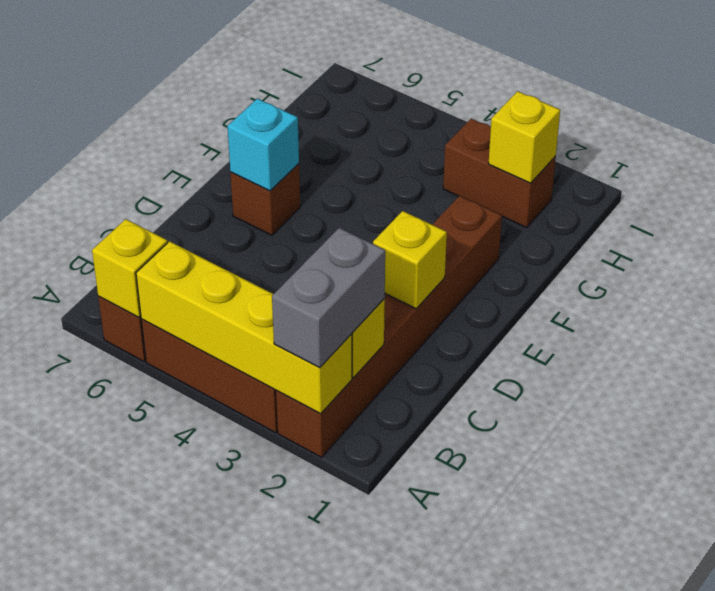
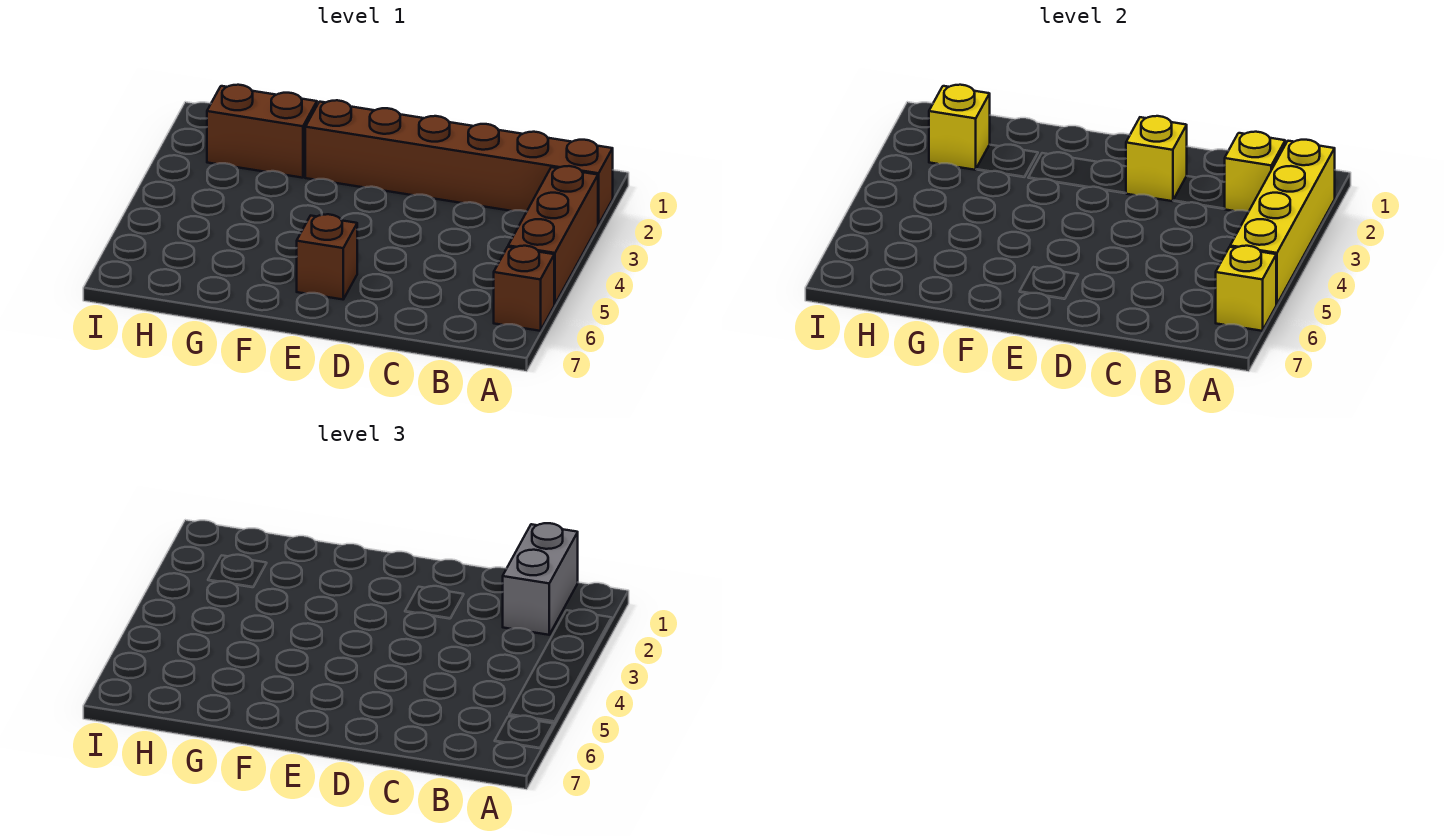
grey brick A2:B2 level 3 -> grey brick B1:B2 level 3
cyan brick E6 level 2 -> none
brown brick H2:H3 level 1 -> brown brick G2:H2 level 1

